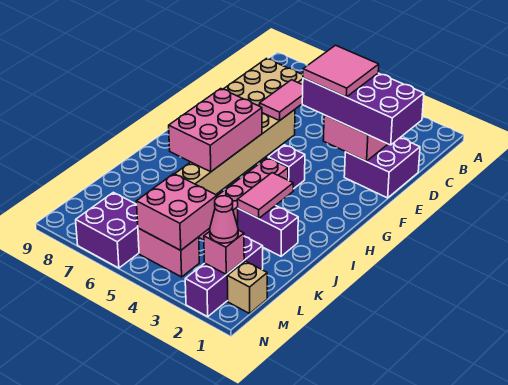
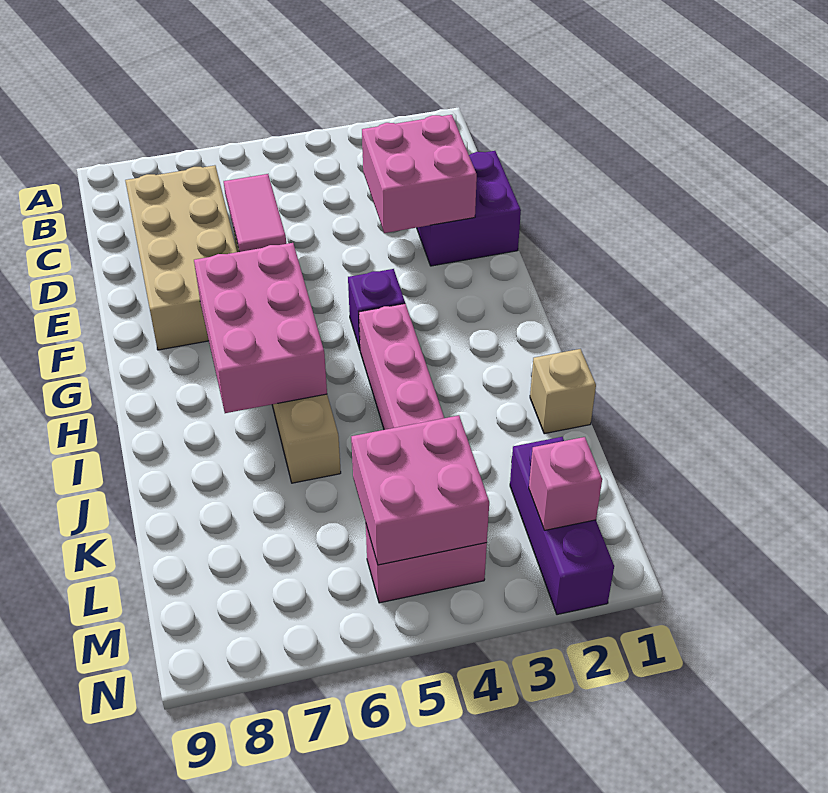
purple brick D1:E4 level 3 -> none
pink tile D3:E4 level 4 -> none
pink tile I3:J3 level 2 -> none
purple brick J2:J3 level 1 -> none
tan brick M1 level 1 -> tan brick J1 level 1
pink cone M2 level 3 -> none
purple brick M6:N7 level 1 -> none

